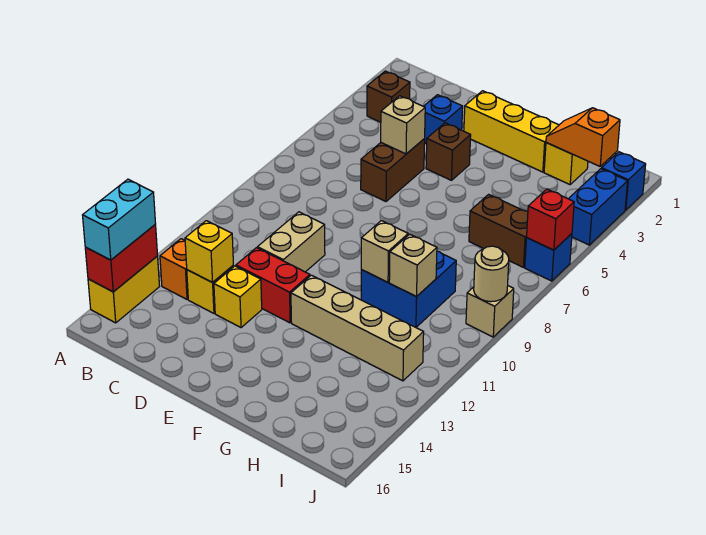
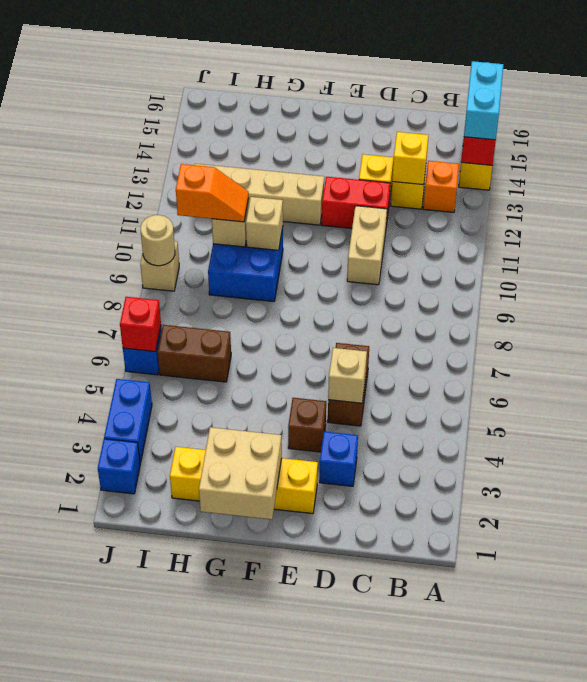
brown brick B3 level 1 -> none
none -> tan brick F1:G2 level 2
orange slope H2:I2 level 2 top I -> orange slope H10:I10 level 3 top I

